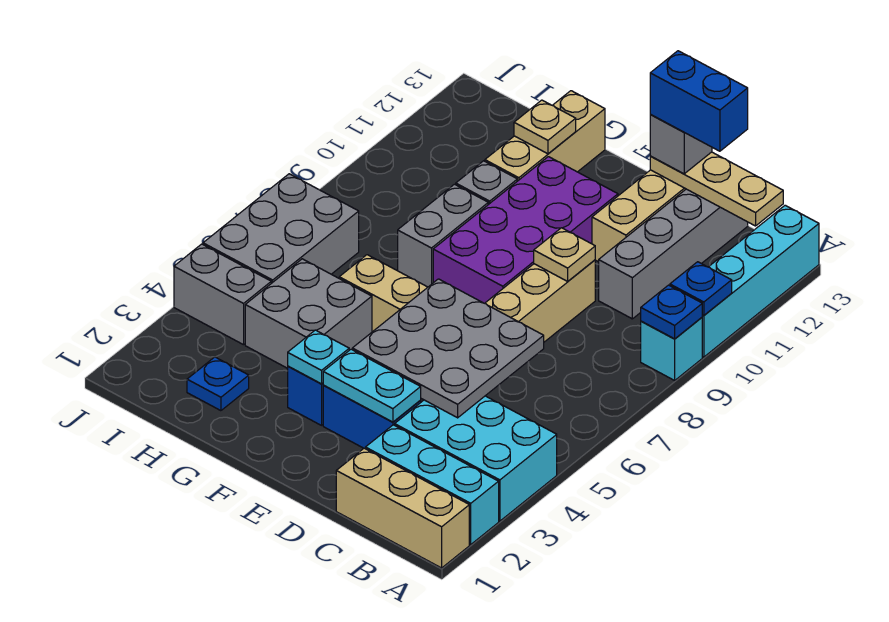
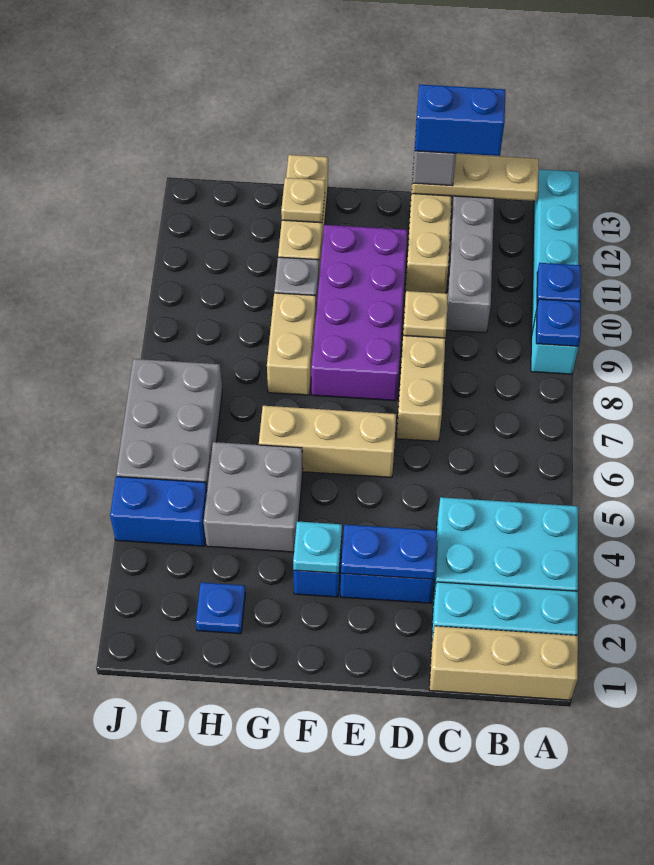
grey plate C4:E6 level 2 -> none
cyan plate D3:E3 level 2 -> blue plate D3:E3 level 2
grey brick G8:G9 level 1 -> tan brick G8:G9 level 1
grey brick I4:J4 level 1 -> blue brick I4:J4 level 1

